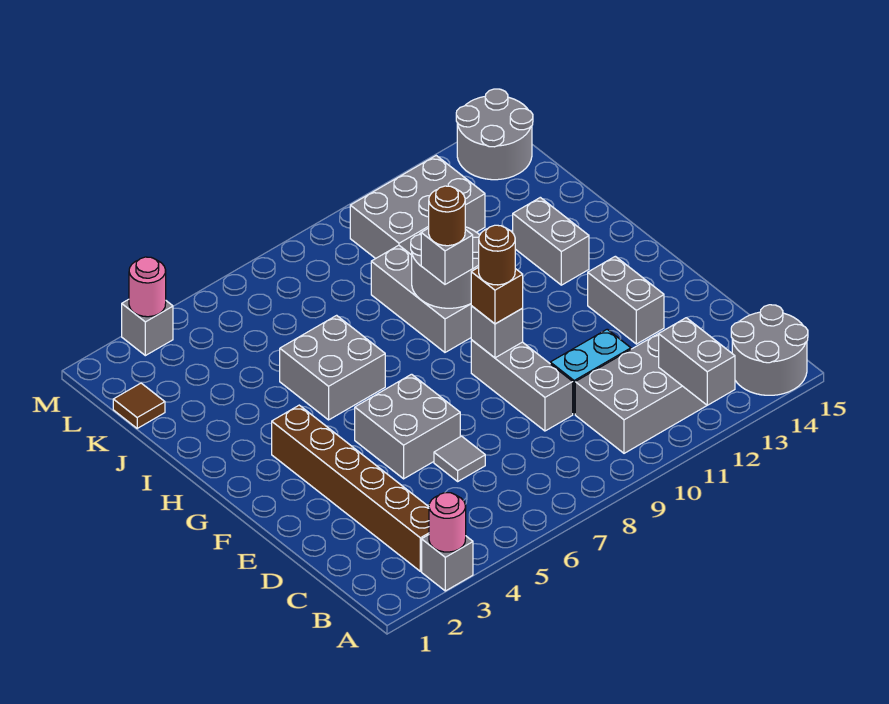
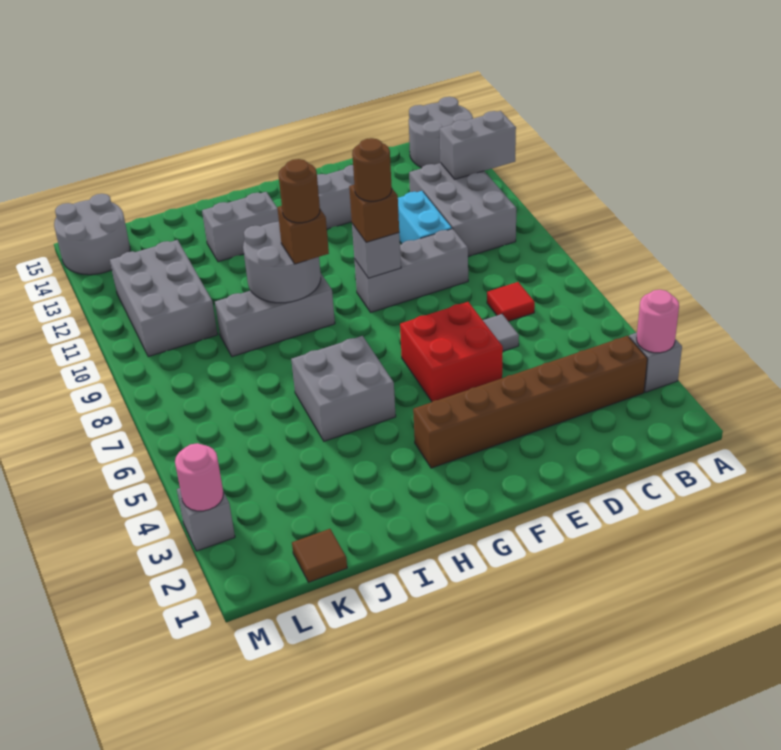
none -> red tile C7 level 1
grey brick E5:F6 level 1 -> red brick E5:F6 level 1
grey brick H9 level 3 -> brown brick H9 level 3

